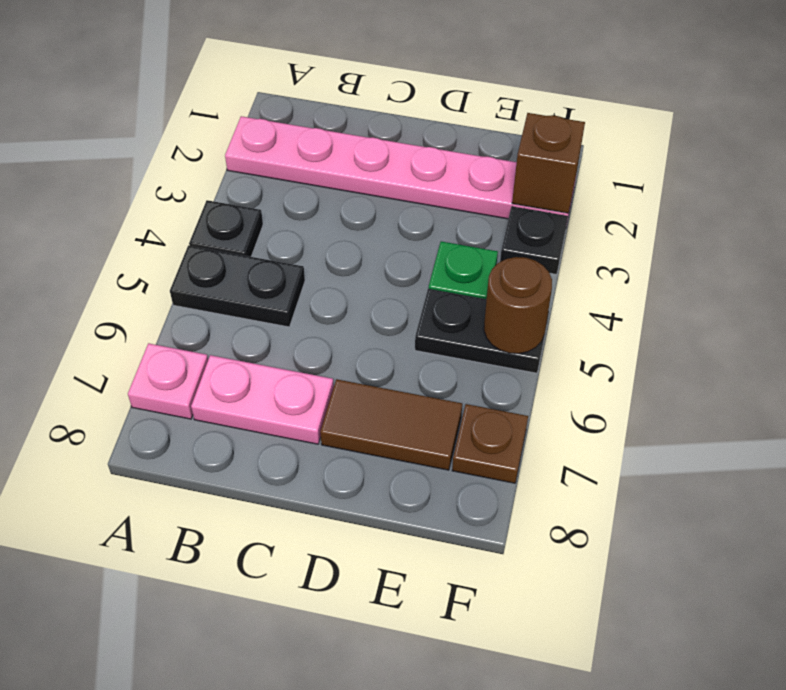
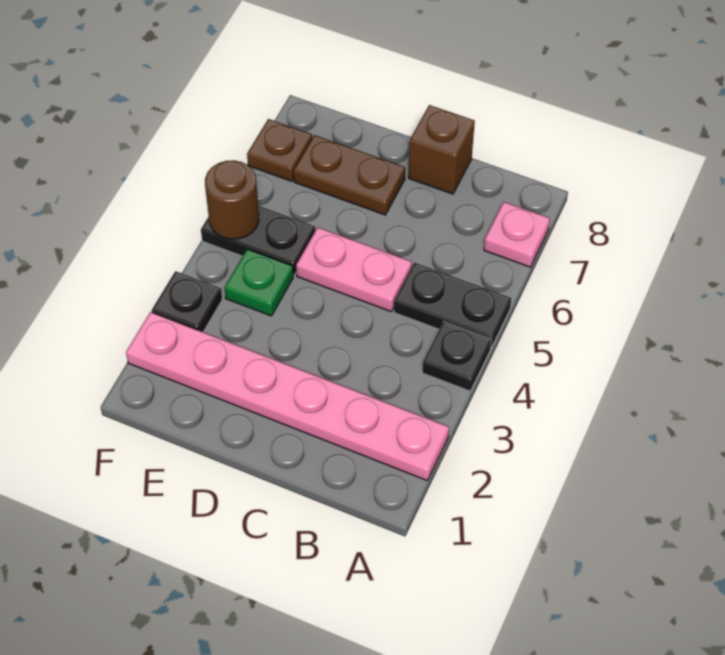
pink plate B7:C7 level 1 -> pink plate C5:D5 level 1
brown tile D7:E7 level 1 -> brown plate D7:E7 level 1
brown brick F2 level 2 -> brown brick C8 level 1

